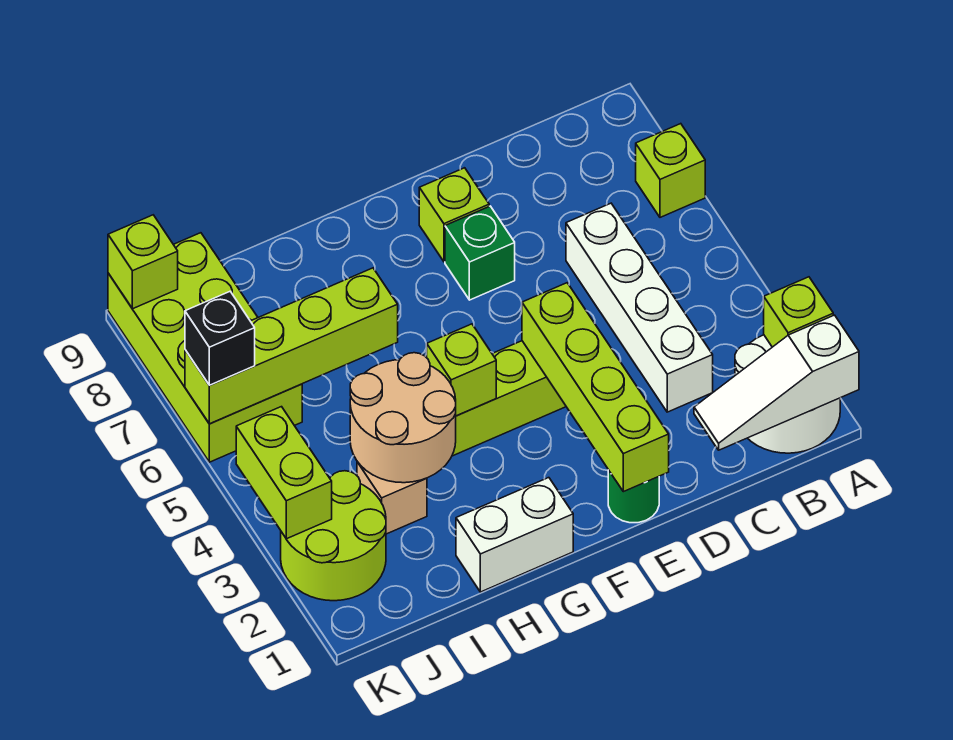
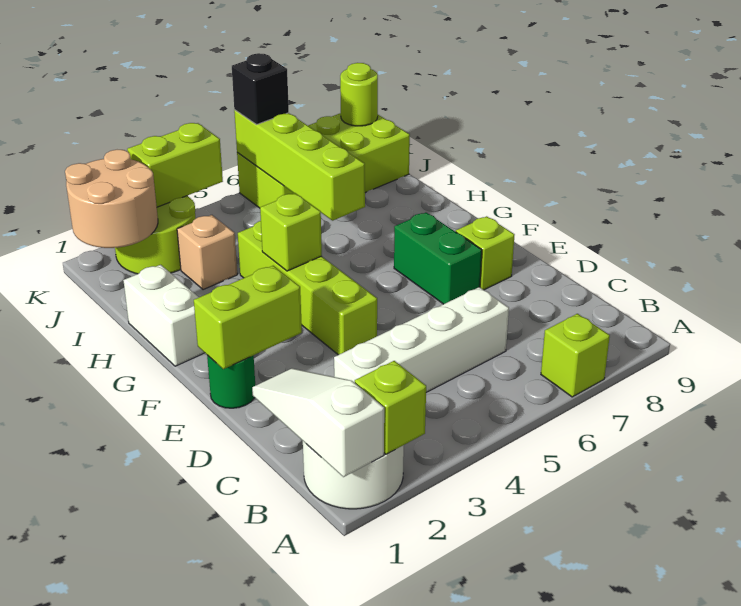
lime brick E1:E4 level 2 -> lime brick E1:E2 level 2
green brick E7 level 1 -> green brick E7:F7 level 1
tan round brick H3:I4 level 2 -> tan round brick J1:K2 level 2
lime brick K9 level 2 -> lime round brick K9 level 2

